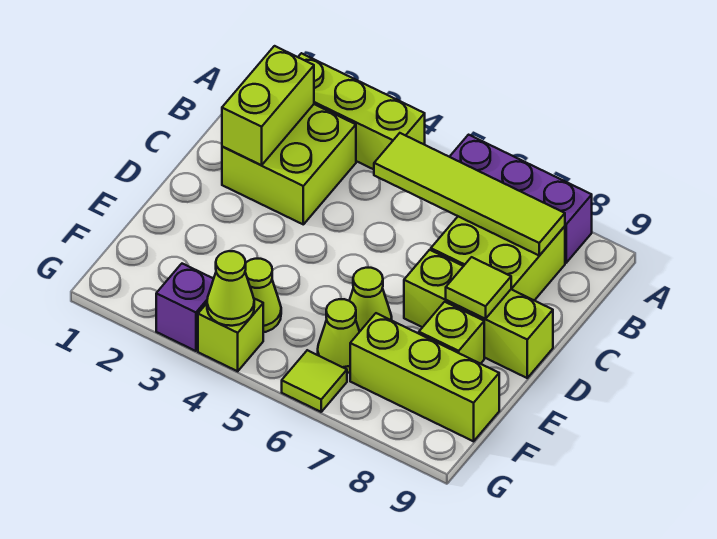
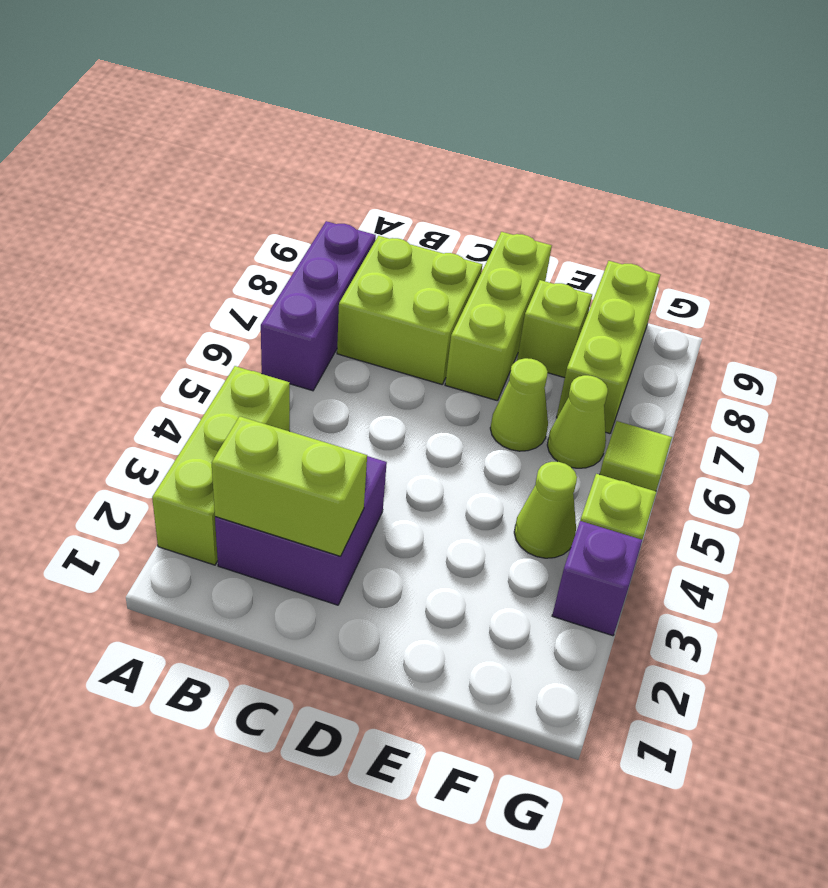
lime brick B2:C3 level 1 -> purple brick B2:C3 level 1
lime tile B5:B8 level 2 -> none
lime tile D8 level 2 -> none
lime cone G4 level 2 -> none

